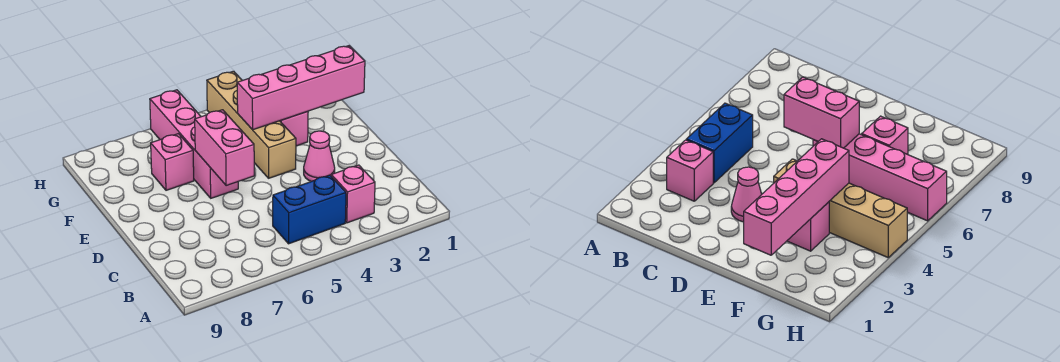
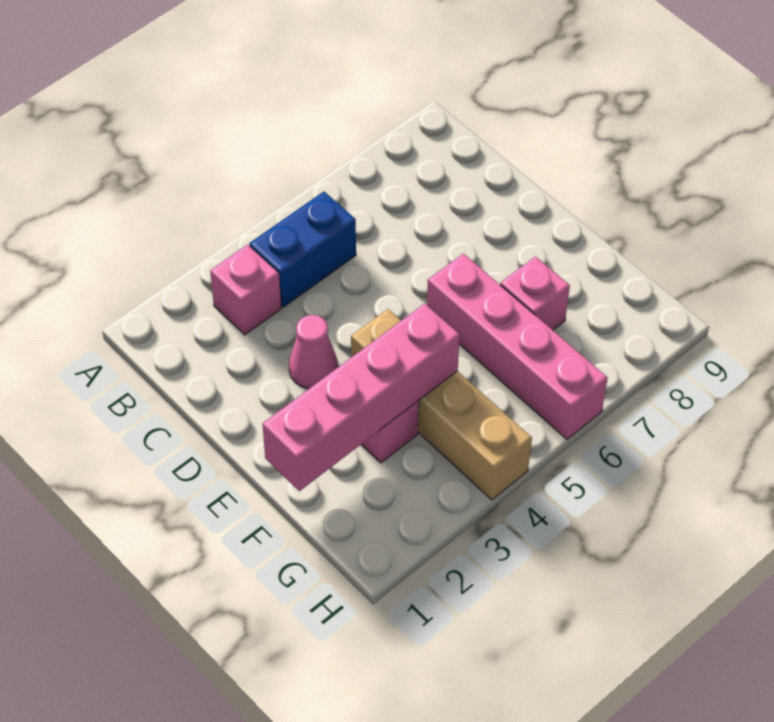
pink brick D6:E6 level 2 -> none

